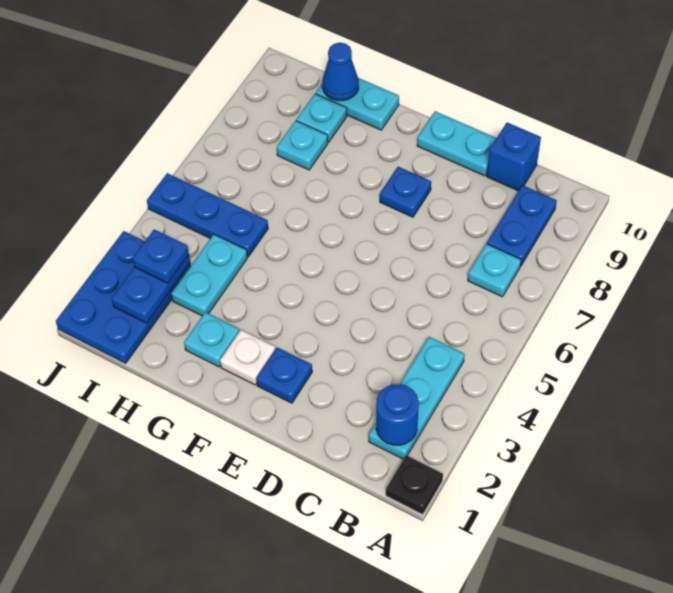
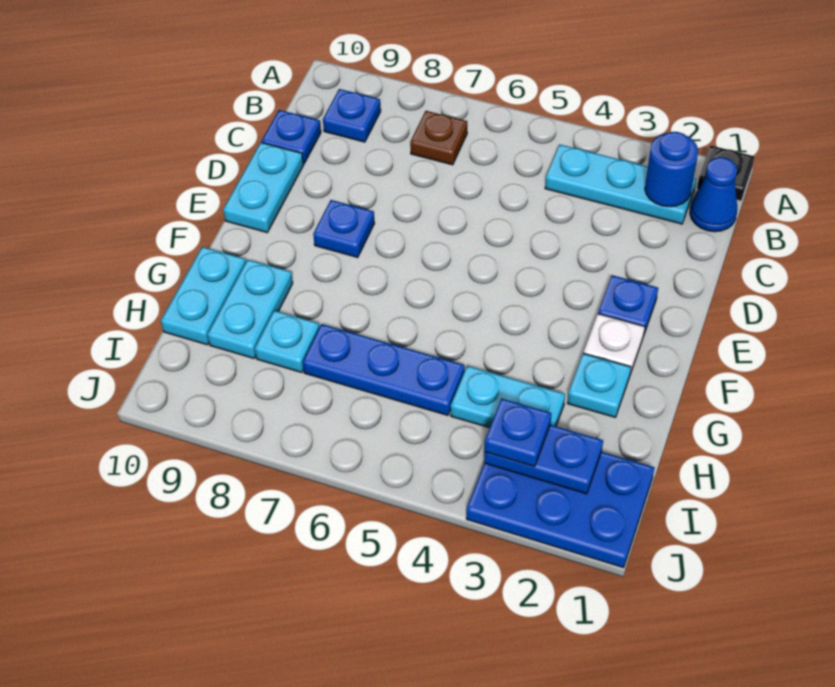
cyan plate B7 level 1 -> brown plate B7 level 1
blue plate B8:B9 level 1 -> blue plate B9 level 1
blue brick C10 level 1 -> blue plate C10 level 1
blue plate H5:J5 level 1 -> blue plate H5:H7 level 1
cyan plate H9 level 1 -> cyan plate G9:H9 level 1
blue cone H10 level 2 -> blue cone B1 level 1

